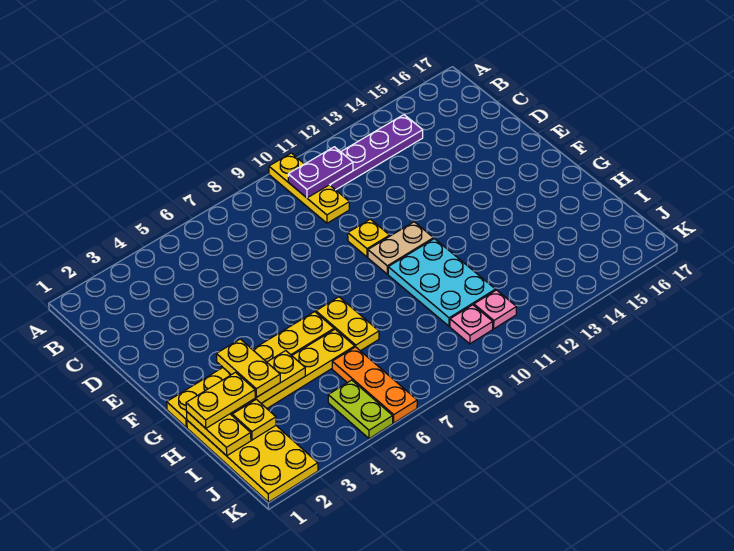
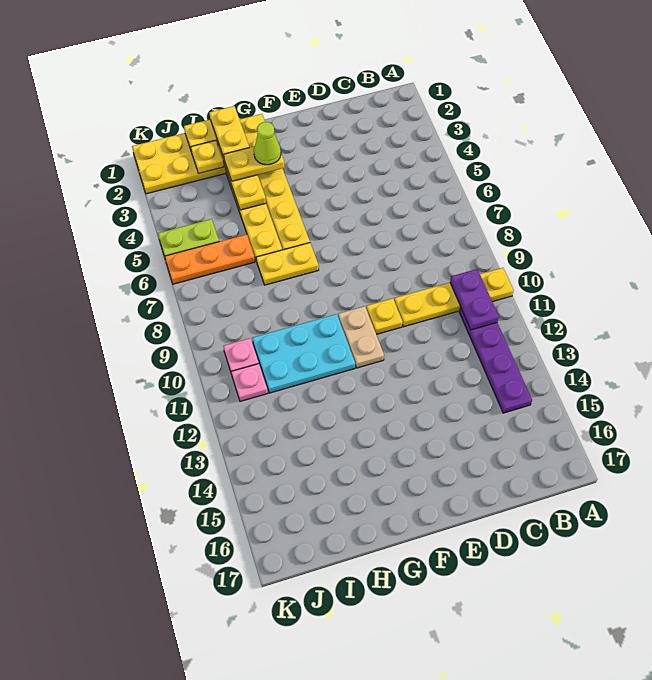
yellow plate A10:C10 level 1 -> yellow plate A10:D10 level 1
none -> lime cone G3 level 4

